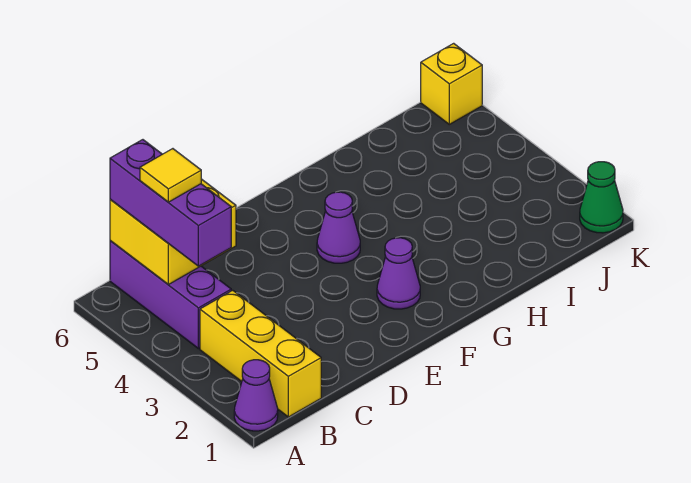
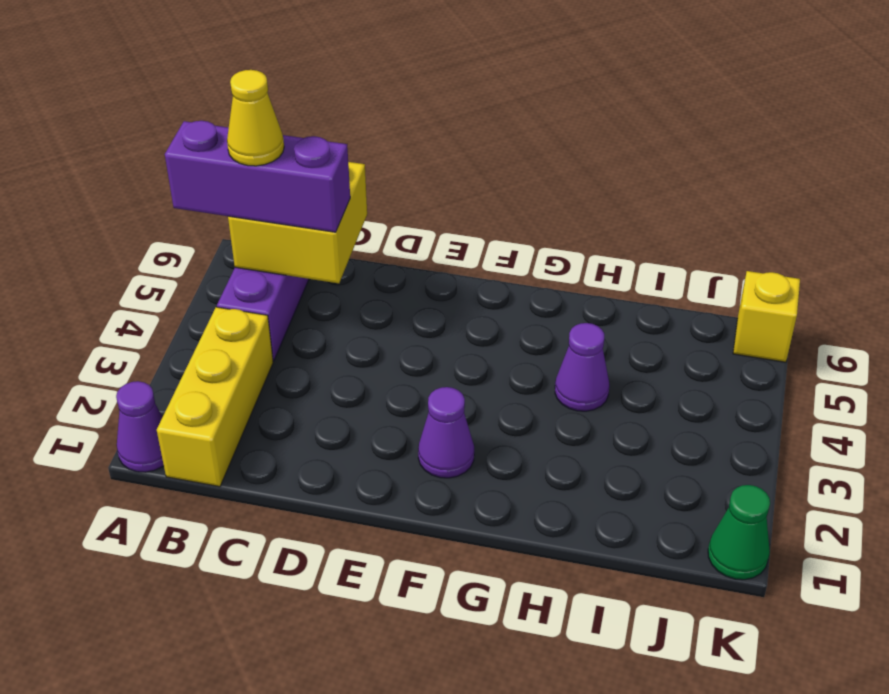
purple brick B4:B6 level 3 -> purple brick A5:C5 level 3
yellow tile B5 level 4 -> yellow cone B5 level 4
purple cone F4 level 1 -> purple cone H4 level 1

